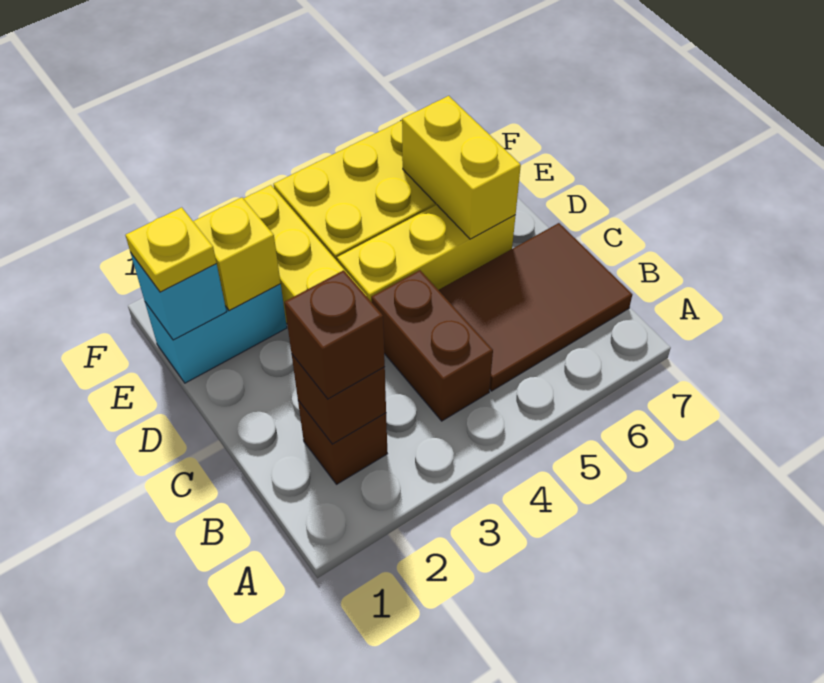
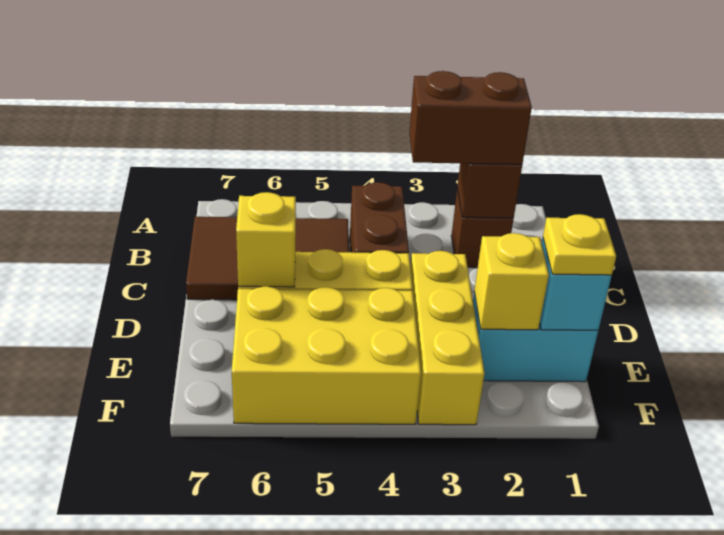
brown brick B2 level 3 -> brown brick B2:B3 level 3
yellow brick D6:E6 level 2 -> yellow brick D6 level 2

